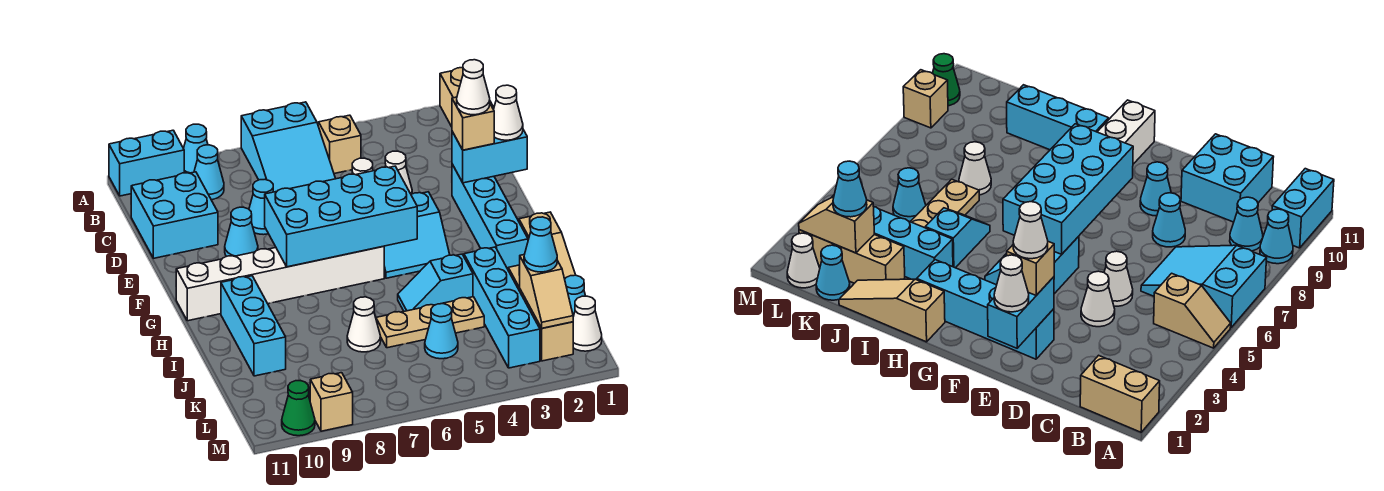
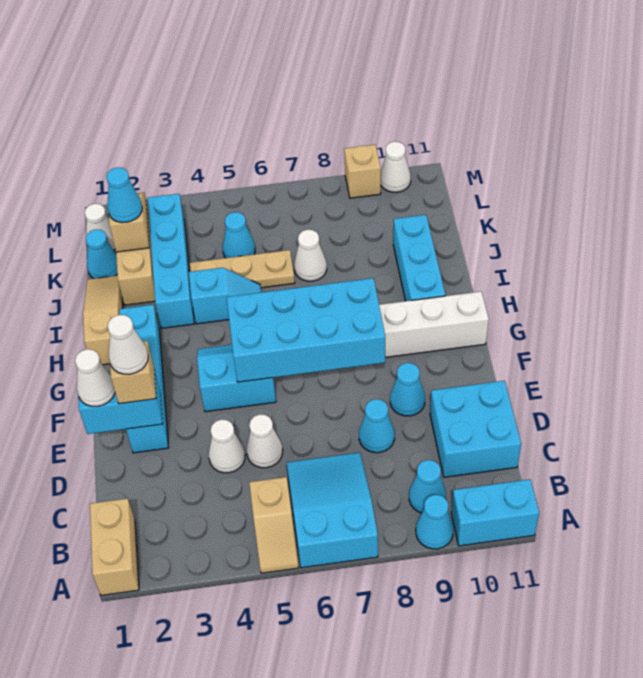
green cone M10 level 1 -> white cone M10 level 1

